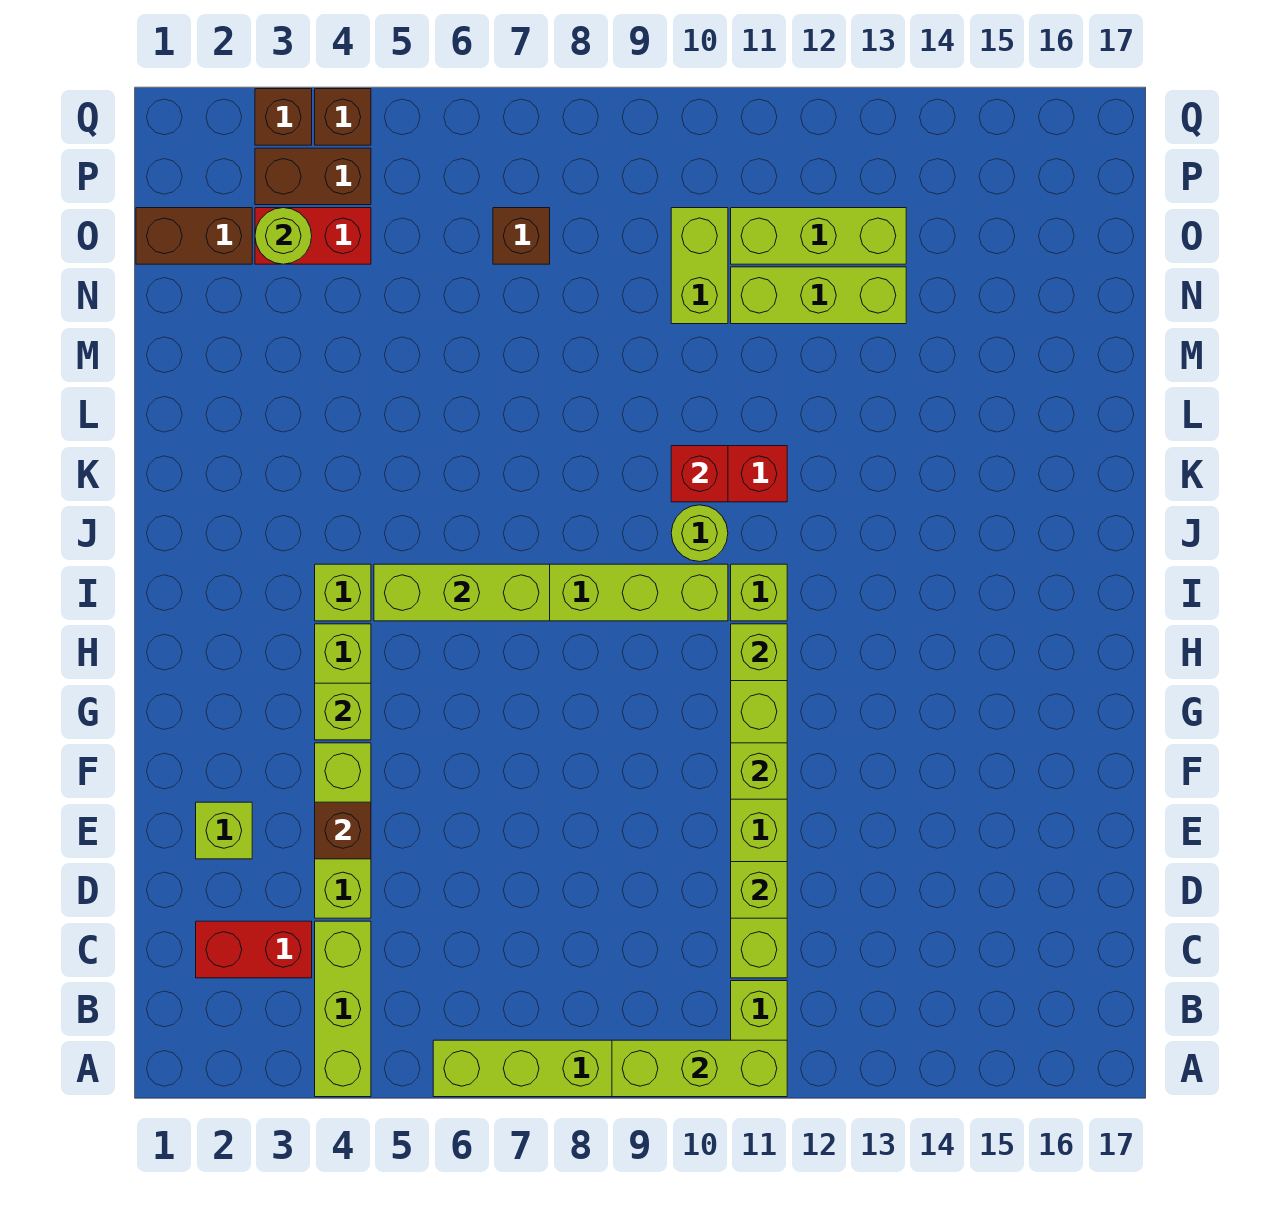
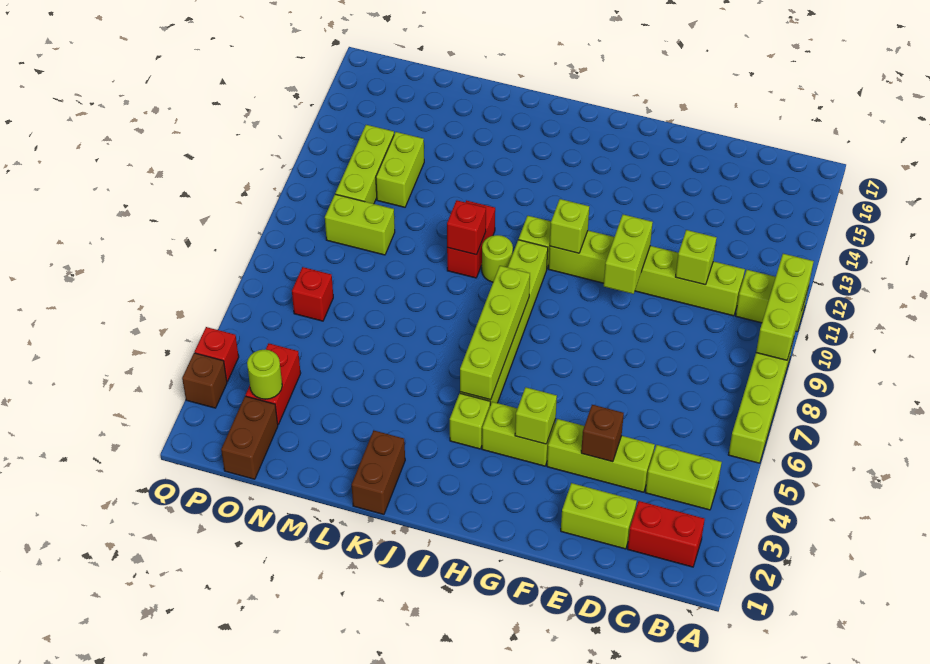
lime brick A4:C4 level 1 -> lime brick B4:C4 level 1
red brick C2:C3 level 1 -> red brick B2:C2 level 1
lime brick E2 level 1 -> lime brick D2:E2 level 1
lime brick F11 level 2 -> lime brick F10:F11 level 2
lime brick I5:I7 level 2 -> lime brick I5:I8 level 2
lime brick N11:N13 level 1 -> lime brick N12:N13 level 1
brown brick O7 level 1 -> red brick O7 level 1
brown brick P3:P4 level 1 -> brown brick K1:K2 level 1
brown brick Q4 level 1 -> red brick Q4 level 1

